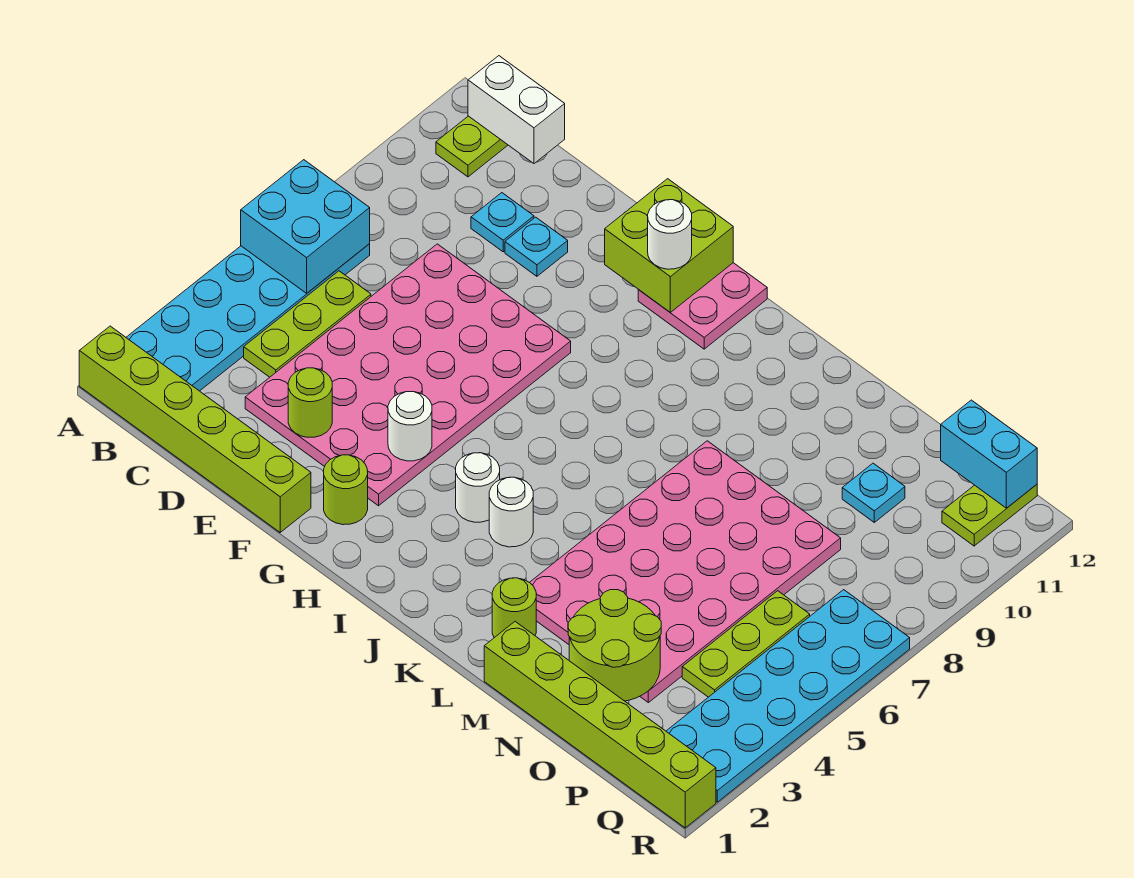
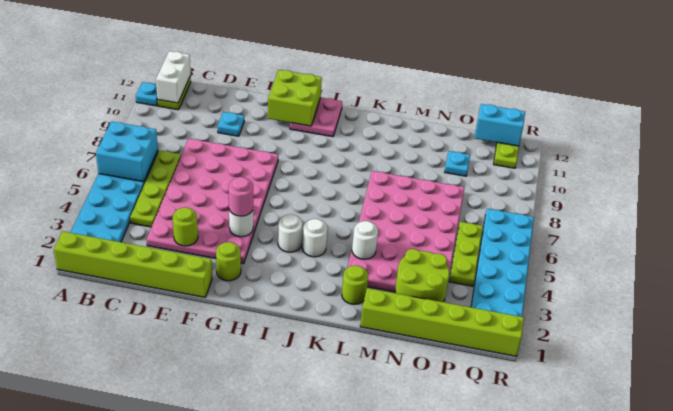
white brick B12:C12 level 2 -> white brick B11:B12 level 2
lime plate C4:C6 level 1 -> lime plate C4:C7 level 1
cyan plate D10 level 1 -> cyan plate A11 level 1
none -> pink round brick G4 level 3
white round brick H11 level 3 -> white round brick L4 level 2

